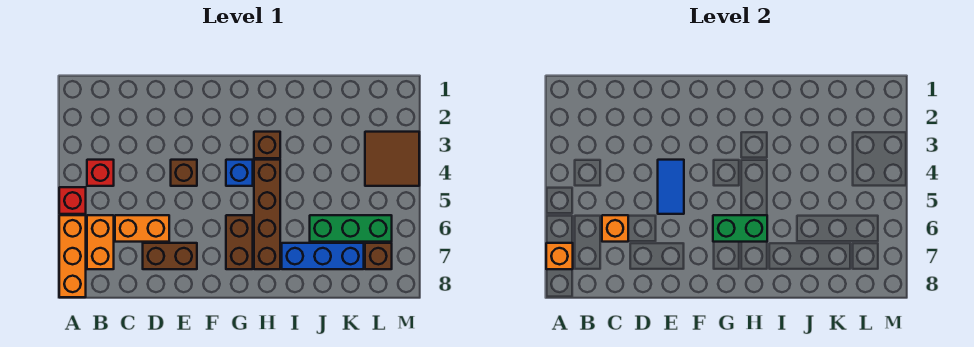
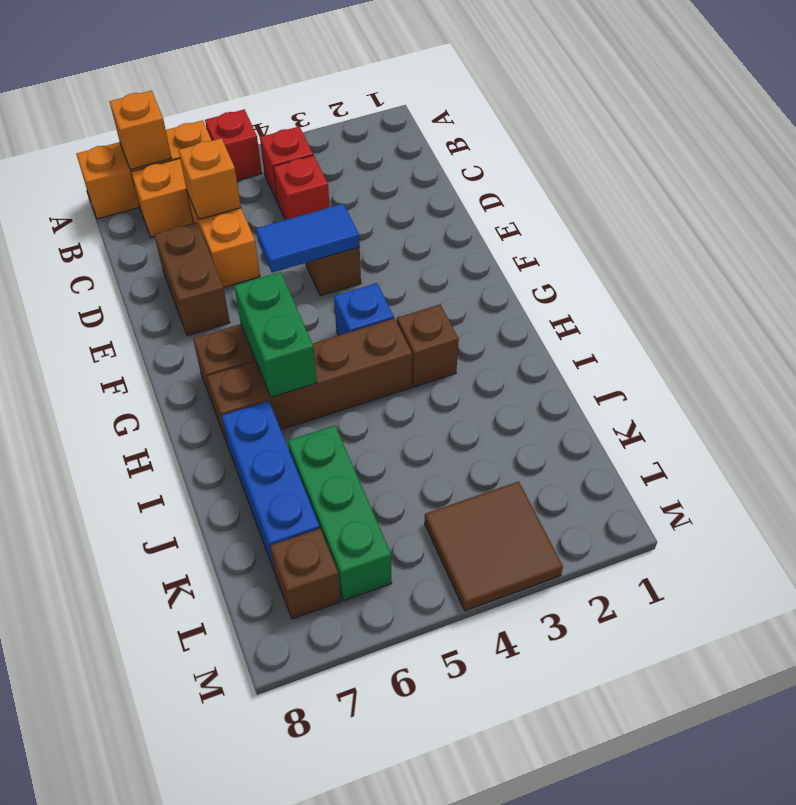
none -> red brick C4 level 1

